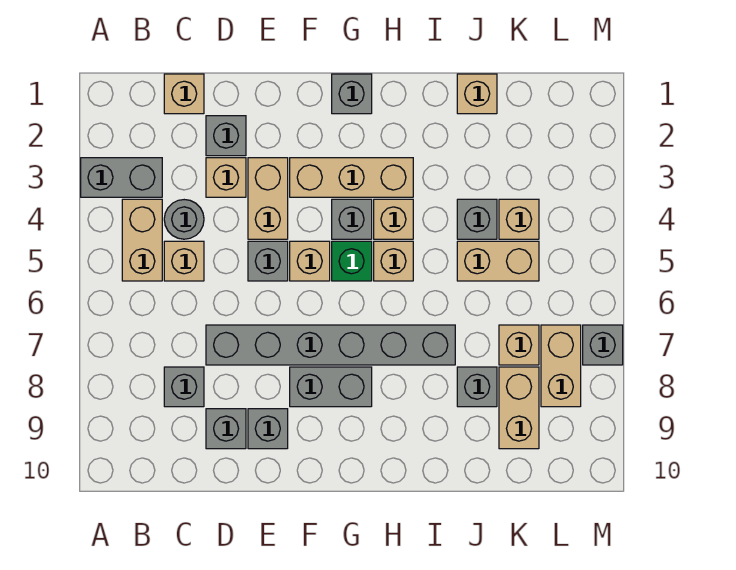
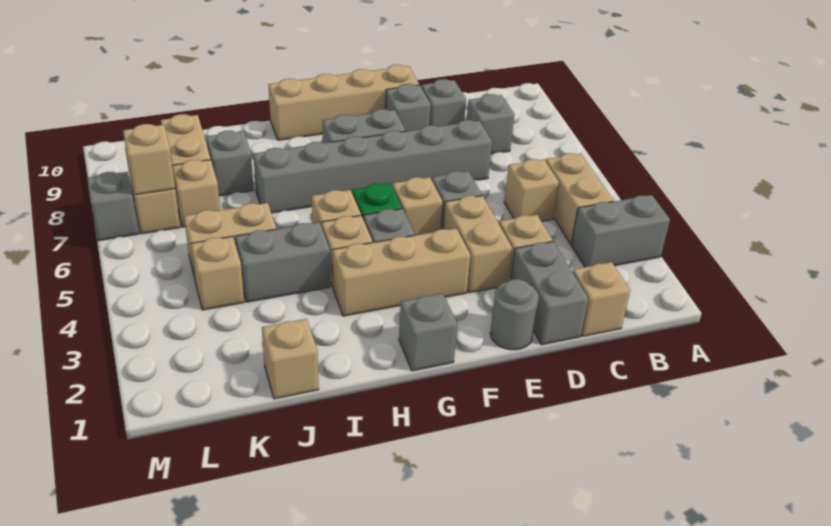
grey round brick C4 level 1 -> grey round brick E1 level 1
grey brick D2 level 1 -> grey brick D1:D2 level 1
none -> tan brick E10:H10 level 1
grey brick J4 level 1 -> grey brick I4:J4 level 1
none -> tan brick L7 level 2

